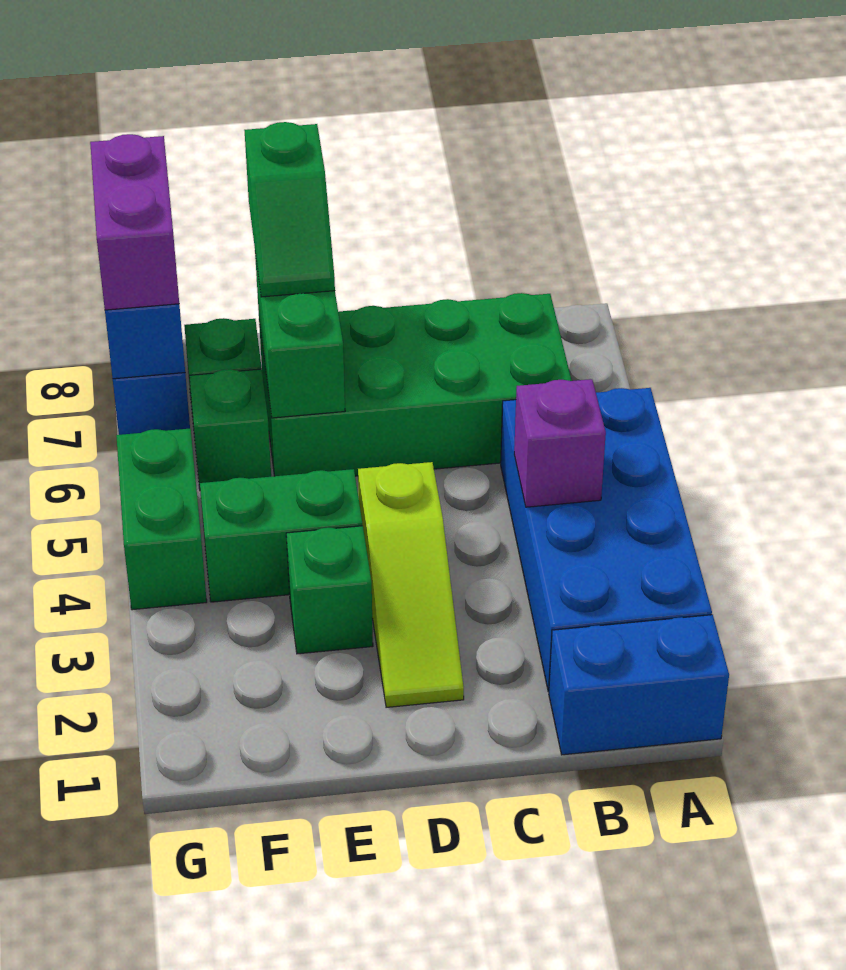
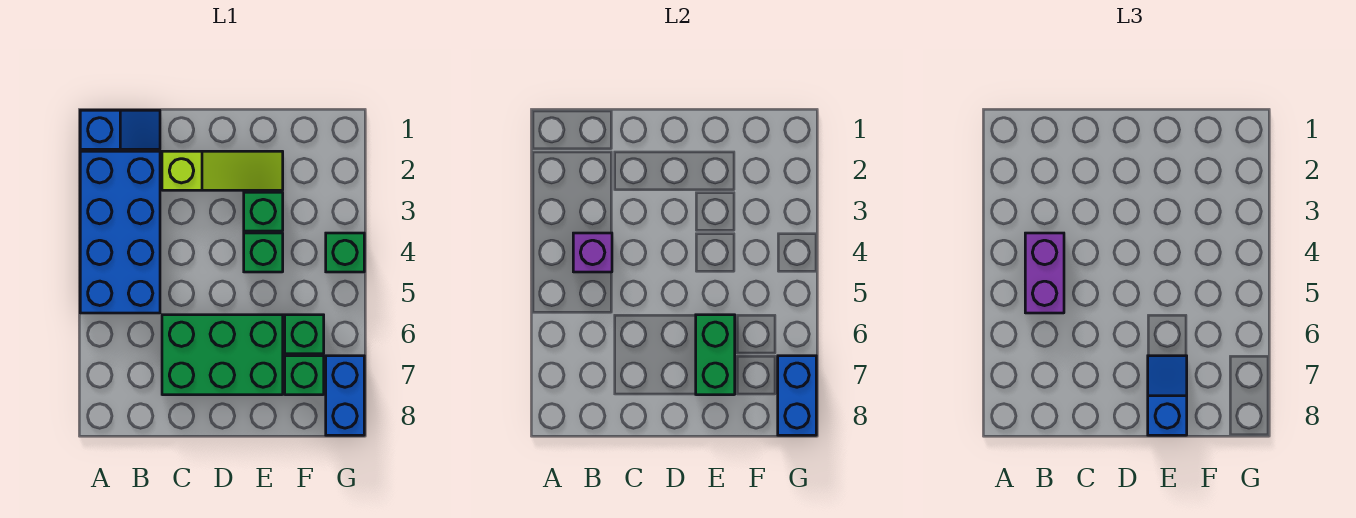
blue brick A1:B1 level 1 -> blue slope A1:B1 level 1 top A
green brick B6:E7 level 1 -> green brick C6:E7 level 1
lime slope D2:D4 level 1 top 4 -> lime slope C2:E2 level 1 top C
green brick E4:F4 level 1 -> green brick E4 level 1
green slope E7:E8 level 3 top 8 -> blue slope E7:E8 level 3 top 8
green brick G4:G5 level 1 -> green brick G4 level 1
purple brick G7:G8 level 3 -> purple brick B4:B5 level 3

